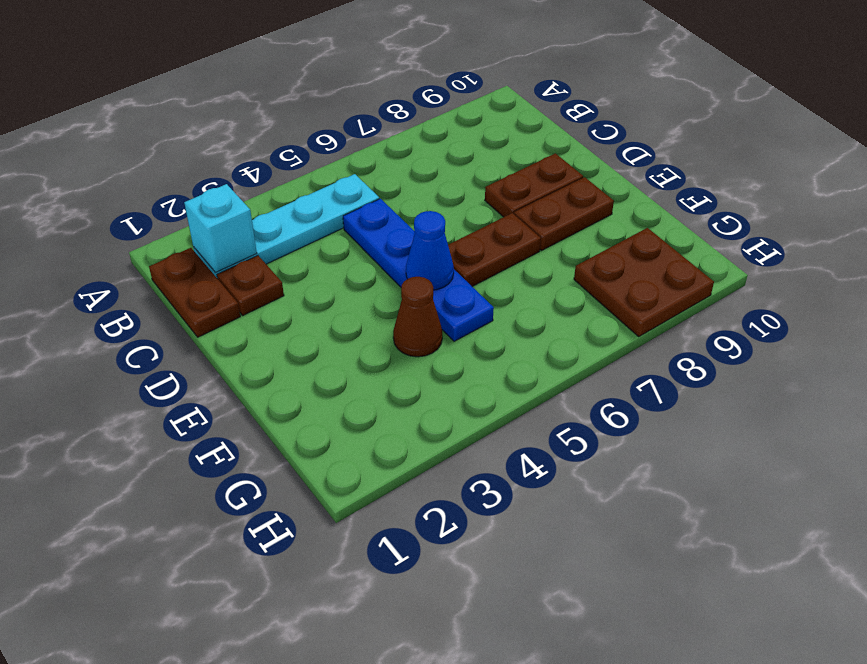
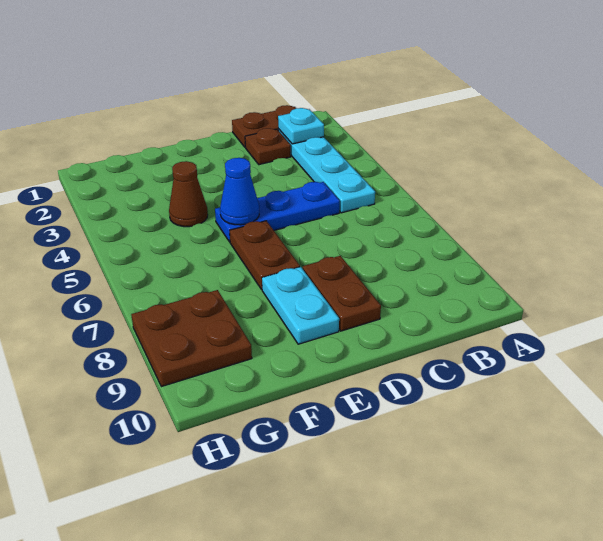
cyan brick B2 level 2 -> cyan plate B2 level 2
blue plate C5:F5 level 1 -> blue plate C5:E5 level 1
brown plate E8:E9 level 1 -> cyan plate E8:E9 level 1

